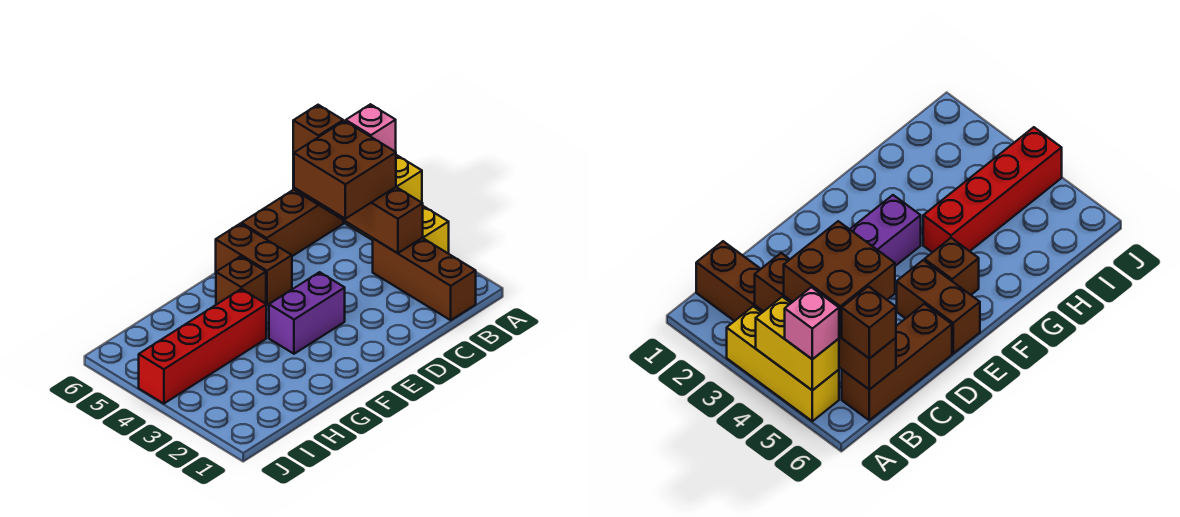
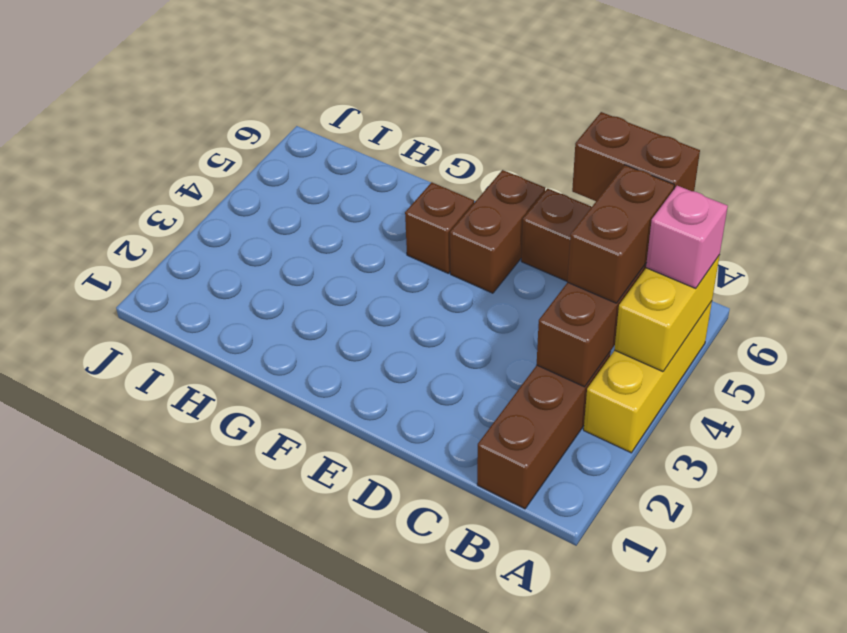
brown brick B4:C5 level 3 -> brown brick B4:B5 level 3
brown brick B6 level 3 -> brown brick B6:C6 level 3
purple brick E3:F3 level 1 -> none
red brick G4:J4 level 1 -> none

